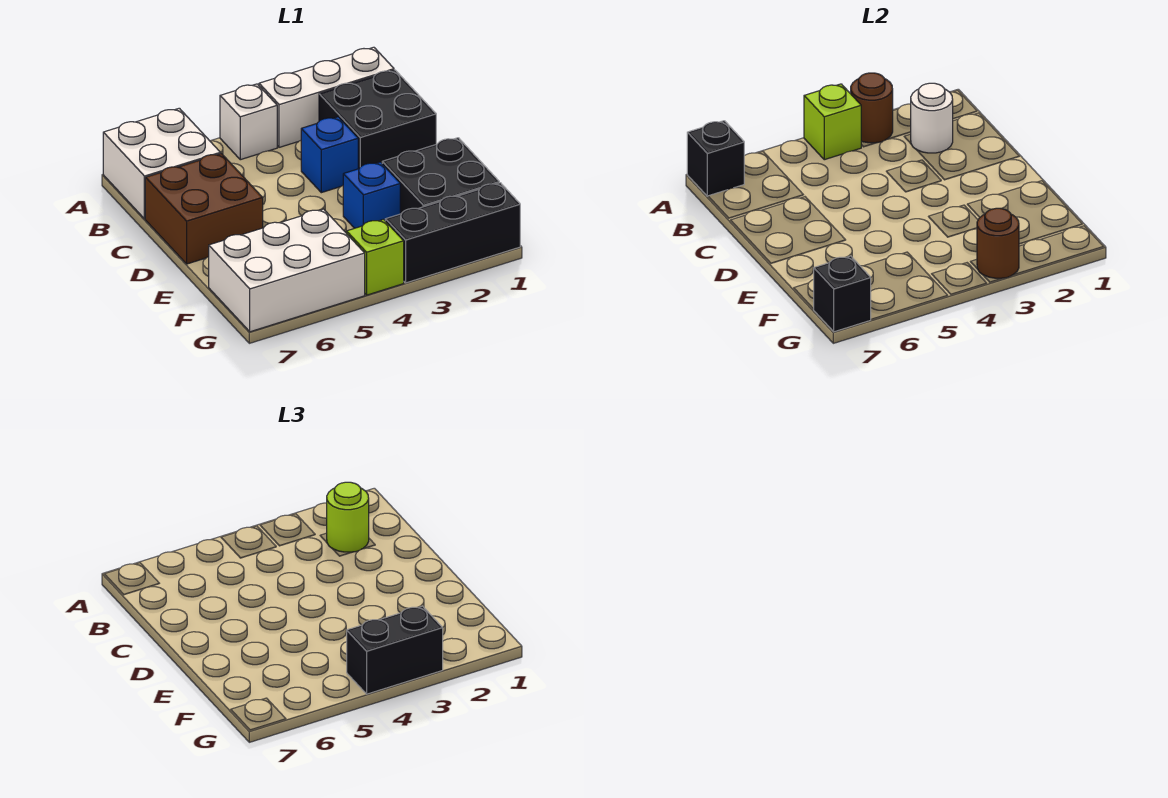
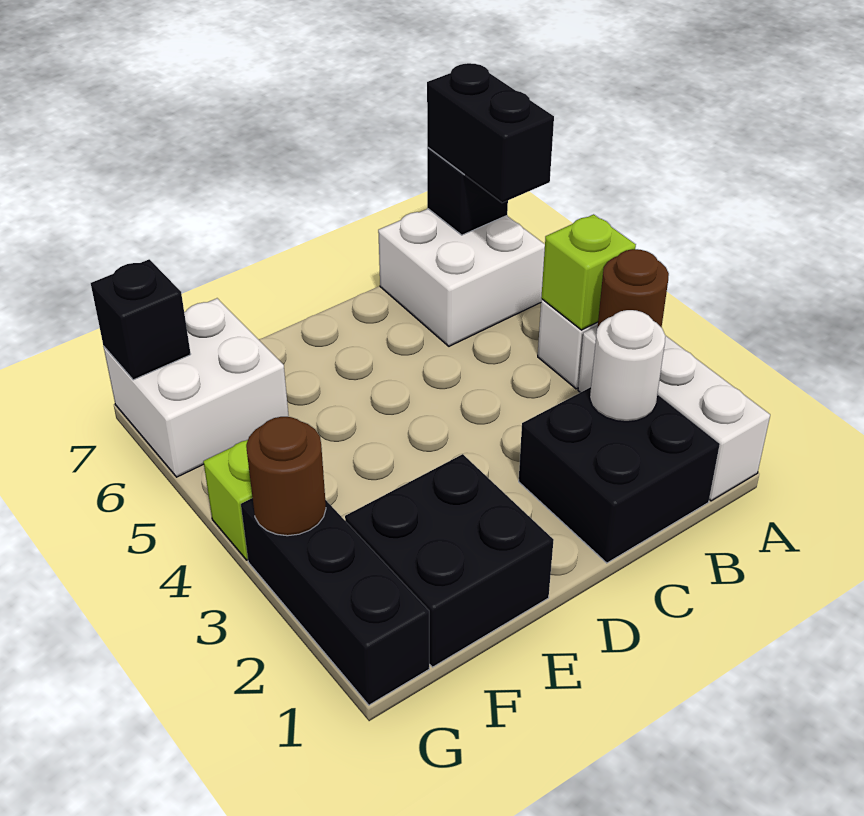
lime round brick B2 level 3 -> none
blue brick C3 level 1 -> none
brown brick C6:D7 level 1 -> none
blue brick E3 level 1 -> none
white brick F5:G7 level 1 -> white brick F6:G7 level 1
black brick G3:G4 level 3 -> black brick A6:A7 level 3

